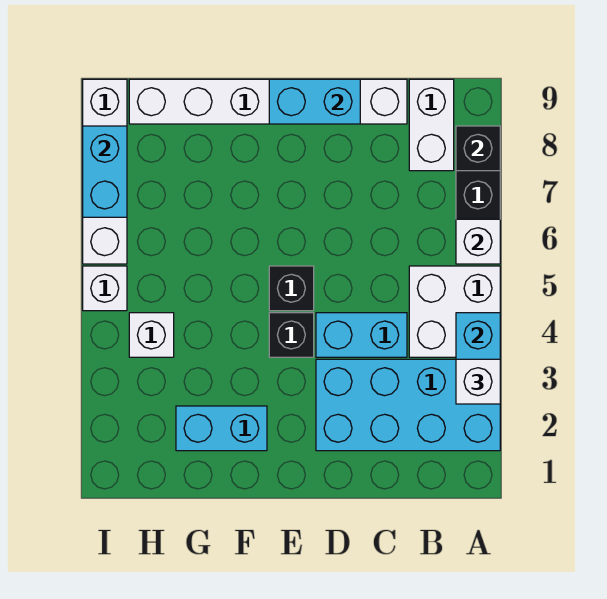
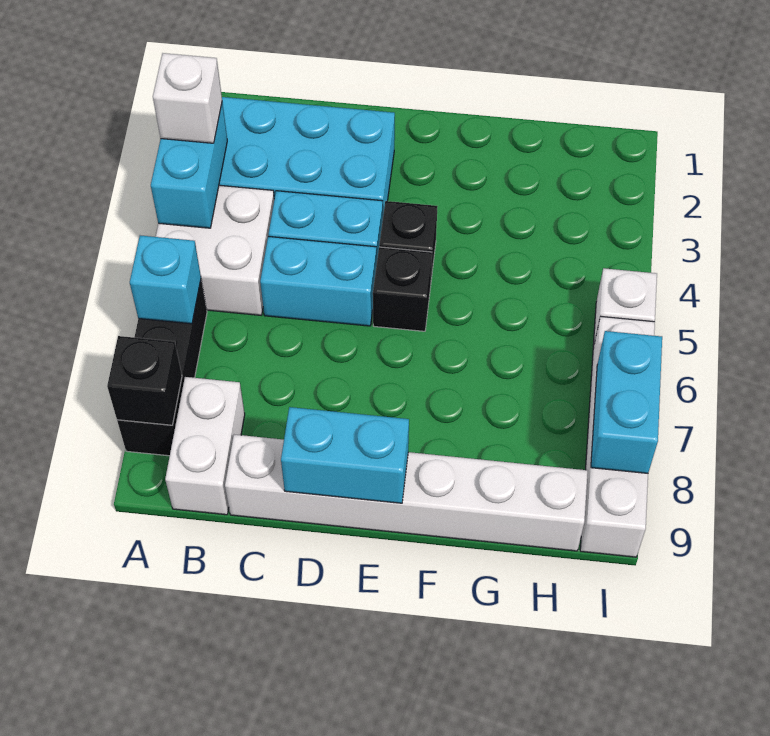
white brick A6 level 2 -> cyan brick A6 level 2
cyan brick F2:G2 level 1 -> cyan brick C5:D5 level 1
white brick H4 level 1 -> none

